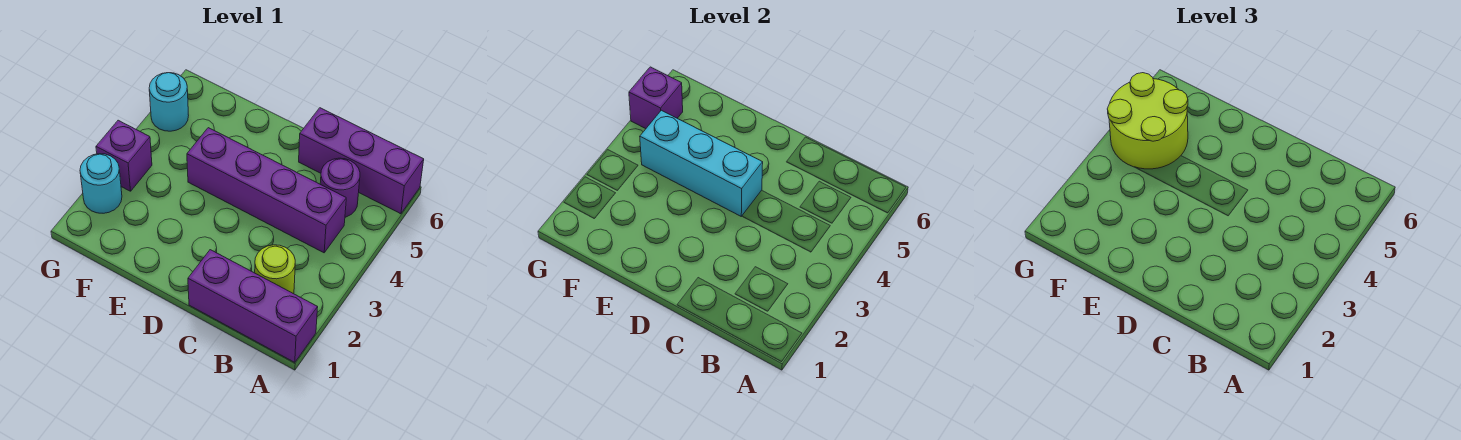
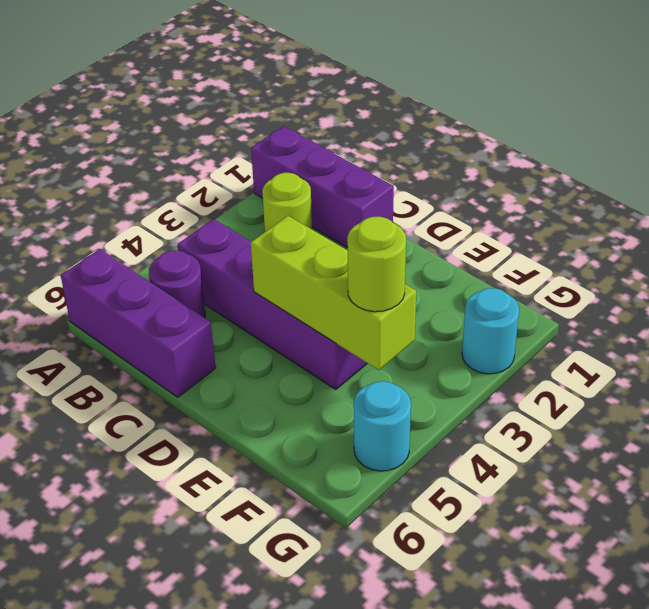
cyan brick D4:F4 level 2 -> lime brick D4:F4 level 2
lime round brick F4:G5 level 3 -> lime round brick F4 level 3
purple brick G3 level 1 -> none
purple brick G5 level 2 -> none

